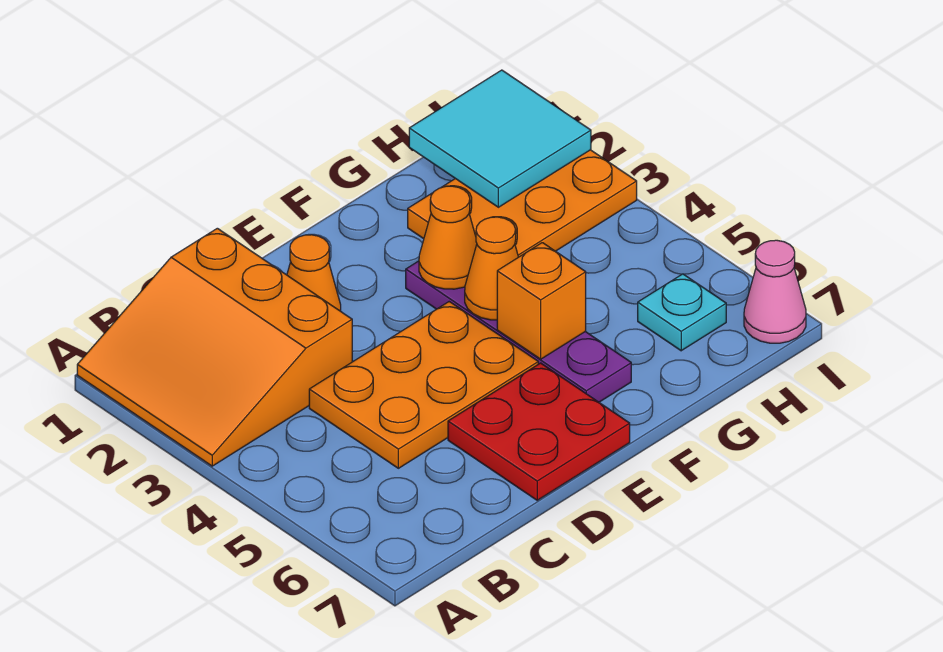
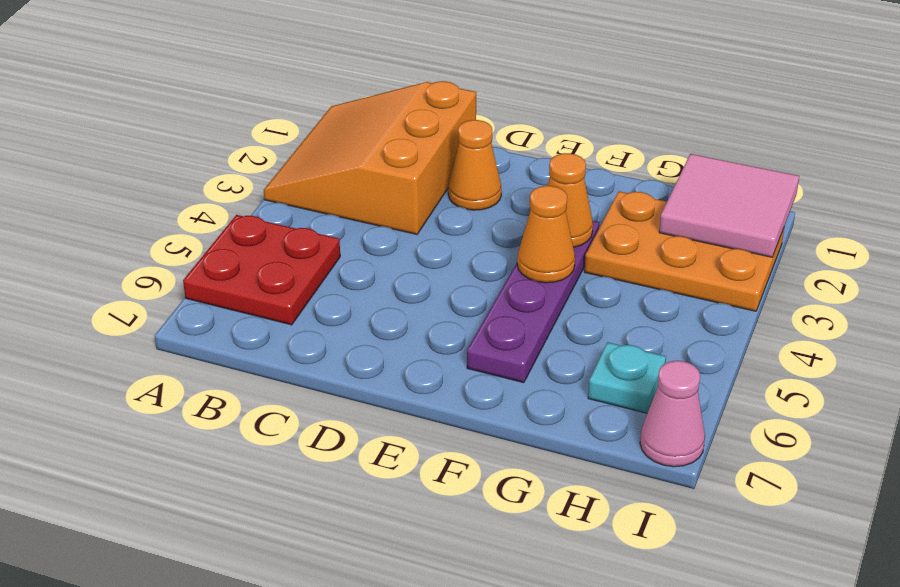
orange plate C4:E5 level 1 -> none
red plate D6:E7 level 1 -> red plate A5:B6 level 1
orange brick F5 level 2 -> none
cyan tile H1:I2 level 2 -> pink tile H1:I2 level 2

